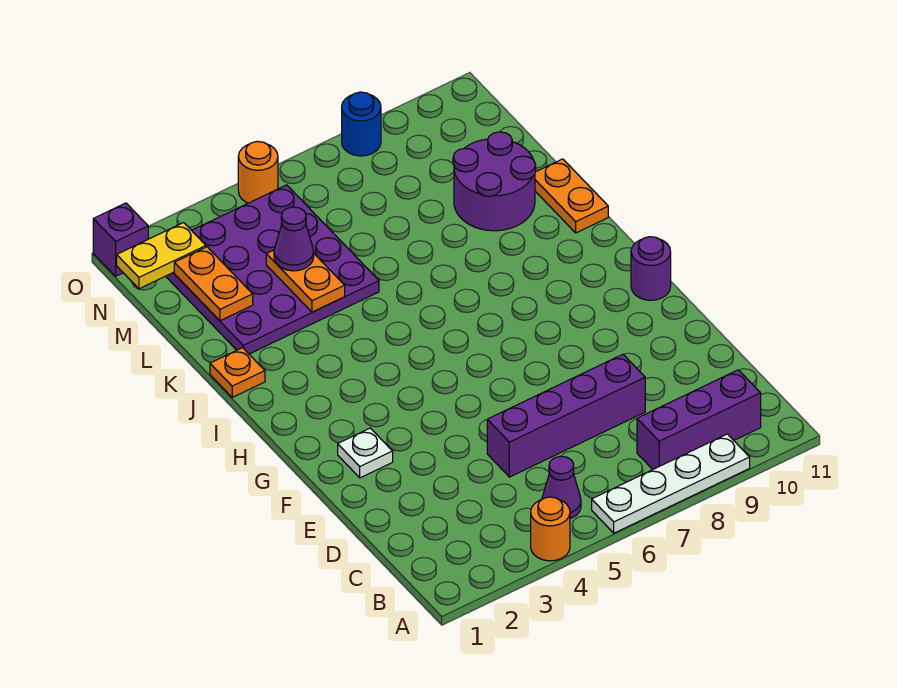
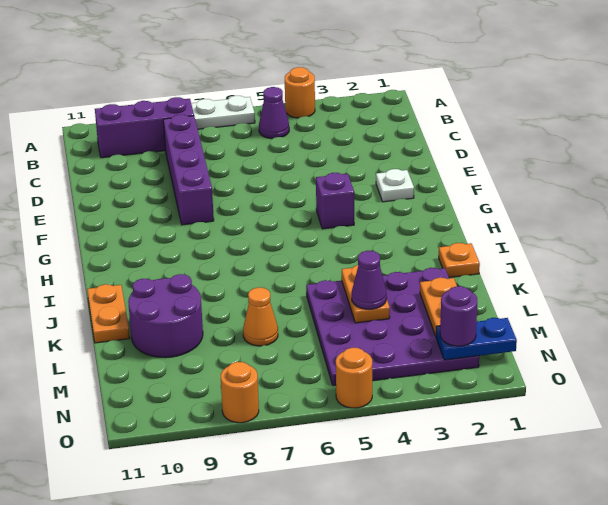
purple brick D5:D8 level 1 -> purple brick C8:F8 level 1
purple round brick G11 level 1 -> purple round brick N2 level 3
none -> orange cone L7 level 1
yellow plate N1:N2 level 2 -> blue plate N1:N2 level 2
purple brick O1 level 1 -> purple brick G4 level 1
blue round brick O8 level 1 -> orange round brick O8 level 1

